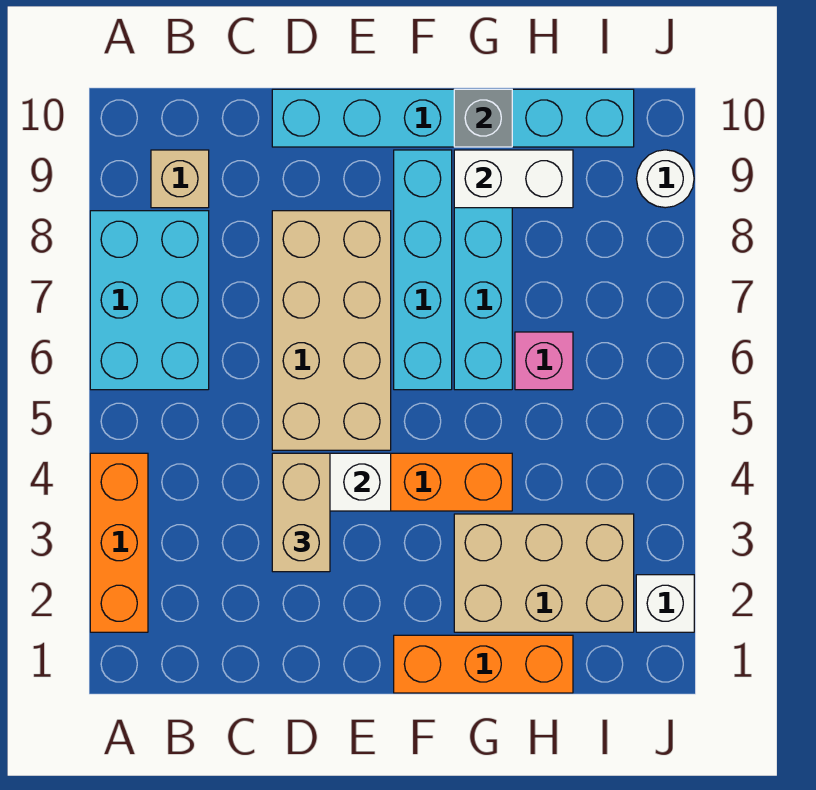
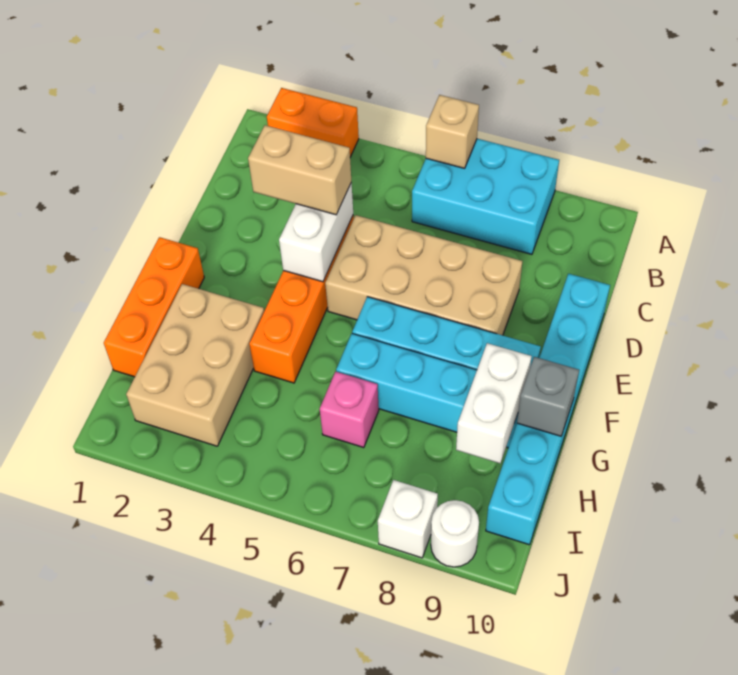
orange brick A2:A4 level 1 -> orange brick A2:A3 level 1
tan brick B9 level 1 -> tan brick A6 level 2
white brick J2 level 1 -> white brick J8 level 1

